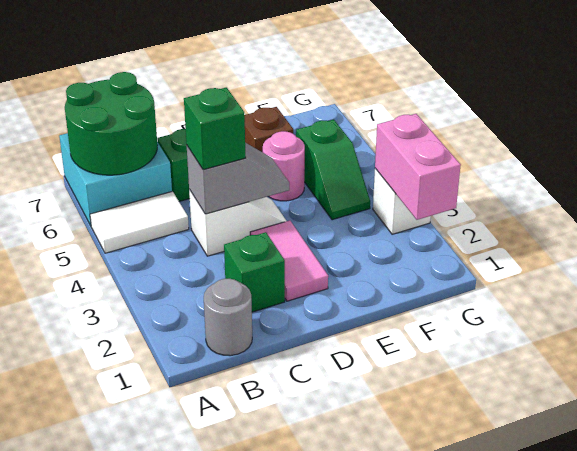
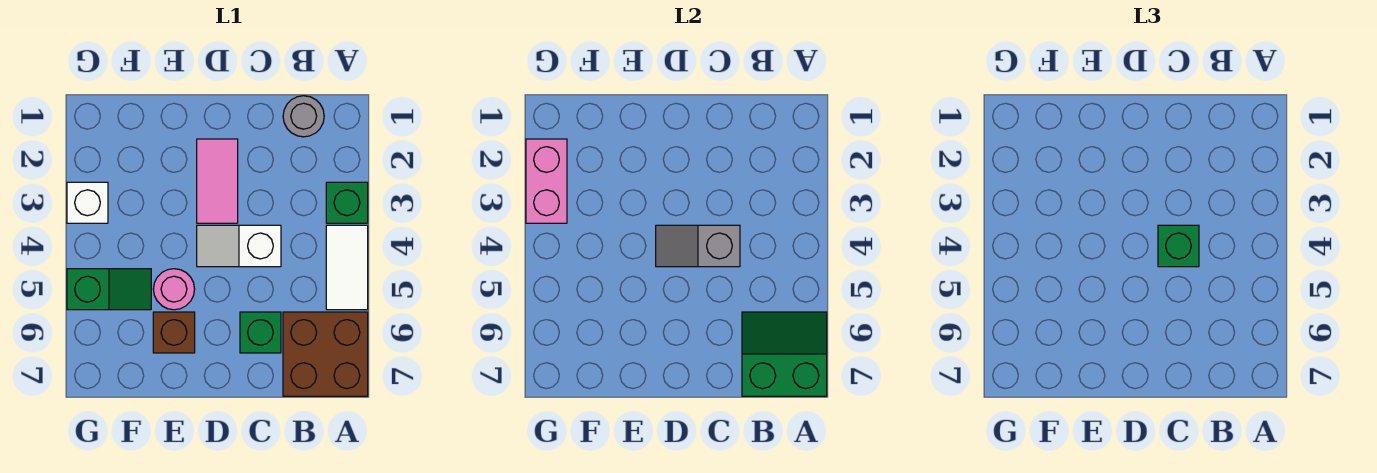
white tile A5:B5 level 1 -> white tile A4:A5 level 1
cyan brick A6:B7 level 1 -> brown brick A6:B7 level 1
green round brick A6:B7 level 2 -> green slope A6:B7 level 2 top 7
green brick C2 level 1 -> green brick A3 level 1
green slope F4:F5 level 1 top 5 -> green slope F5:G5 level 1 top G

